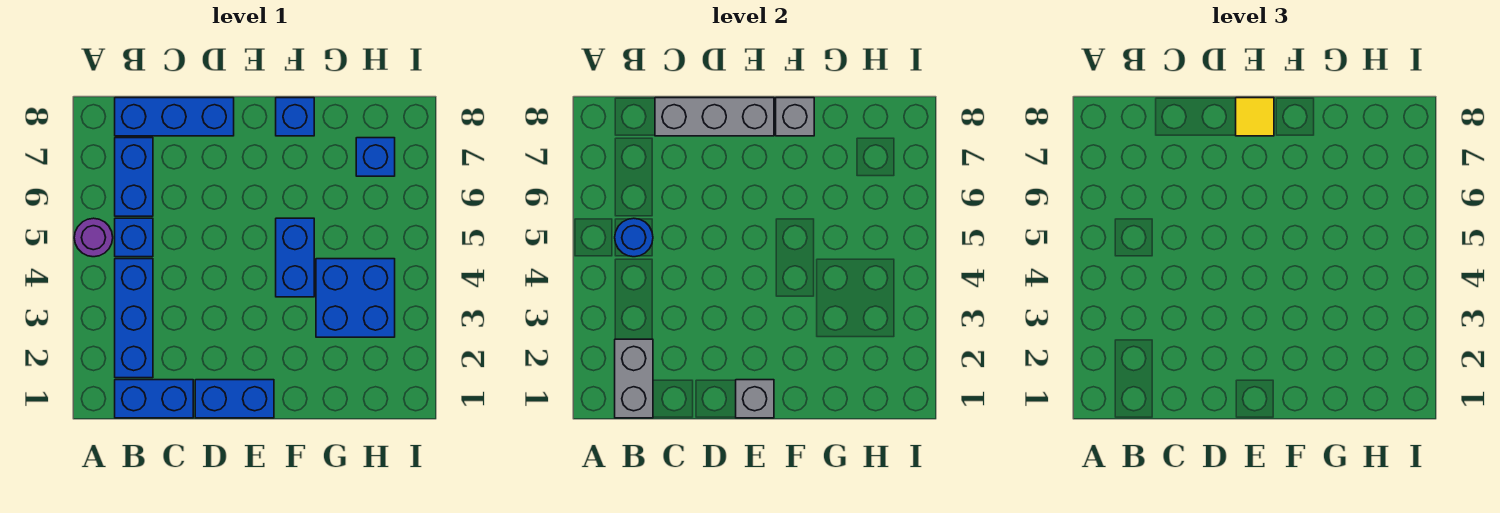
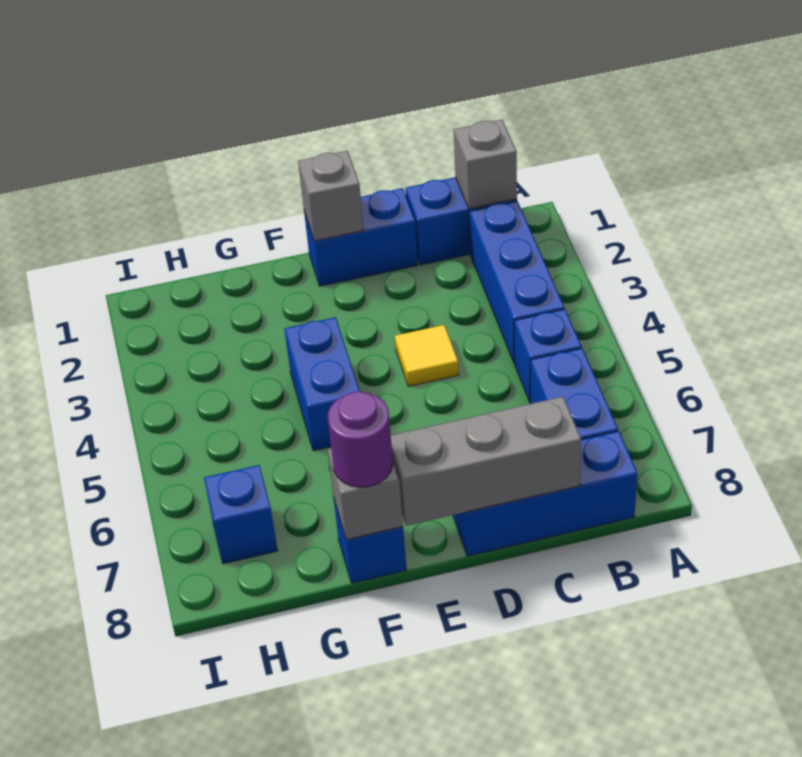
purple round brick A5 level 1 -> purple round brick F8 level 3
grey brick B1:B2 level 2 -> grey brick B1 level 2
blue round brick B5 level 2 -> none
yellow tile E8 level 3 -> yellow tile D4 level 1
blue brick G3:H4 level 1 -> none

